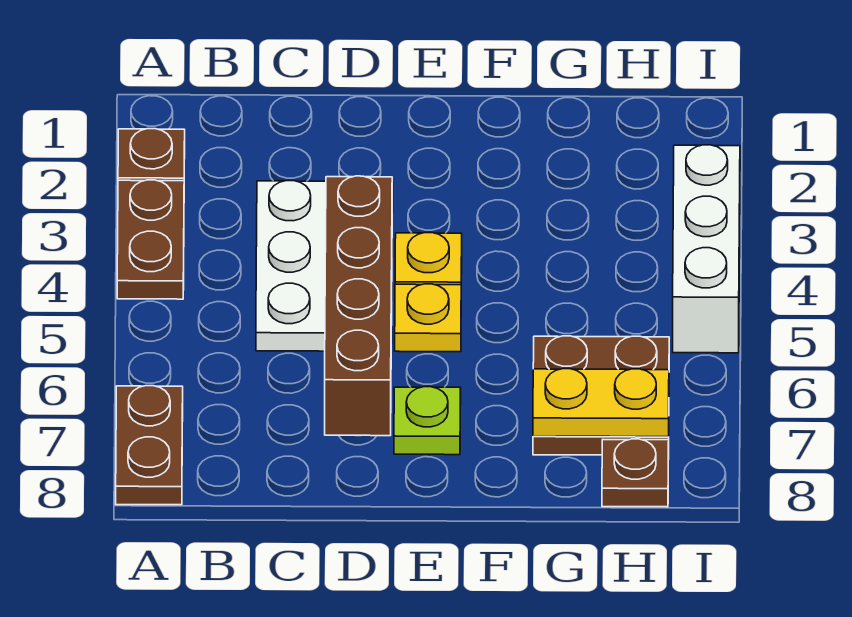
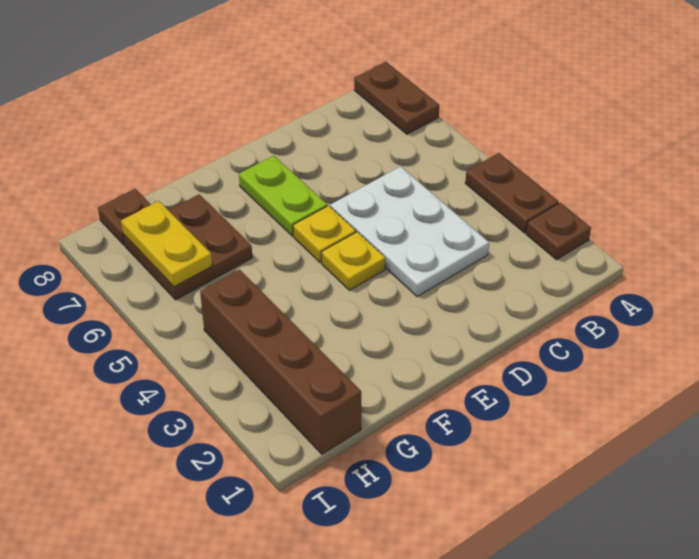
brown brick D4:D7 level 2 -> brown brick H1:H4 level 1
lime plate E7 level 1 -> lime plate E6:E7 level 1
yellow plate G7:H7 level 2 -> yellow plate H6:H7 level 2
white brick I3:I5 level 1 -> none

